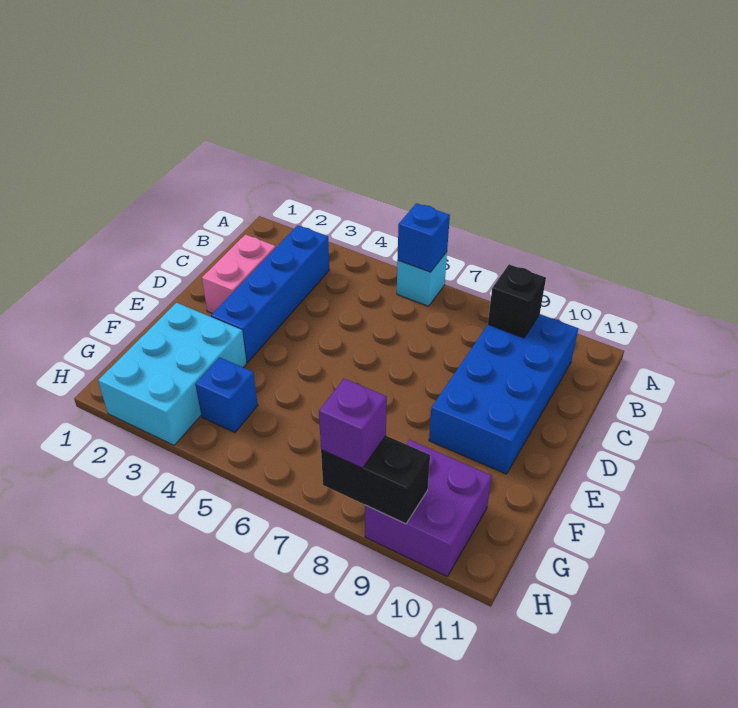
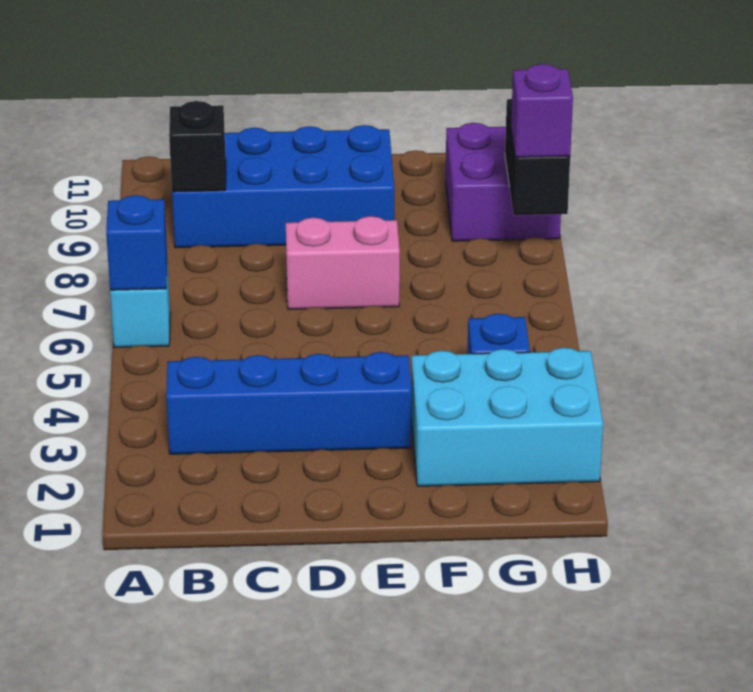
pink brick C2:D2 level 1 -> pink brick D7:E7 level 1

